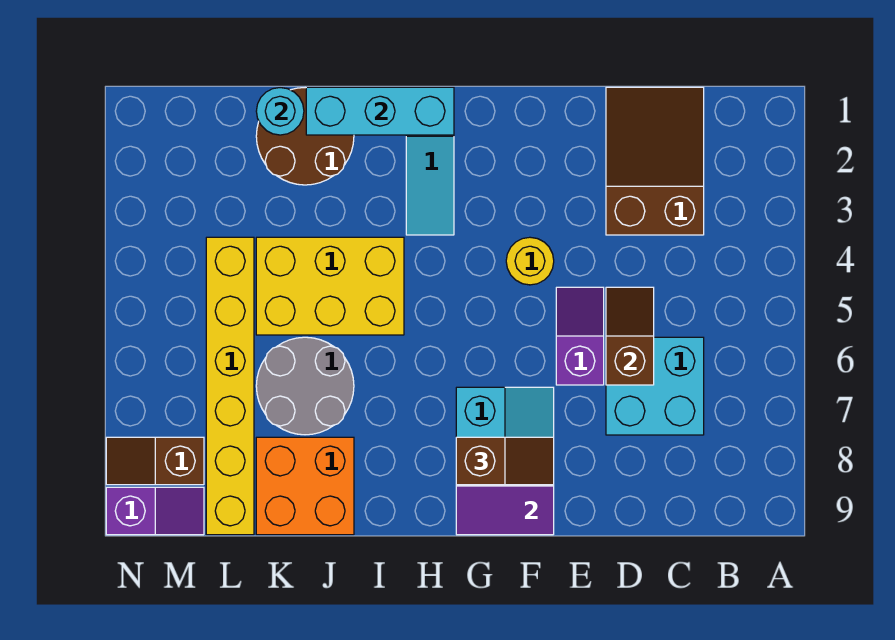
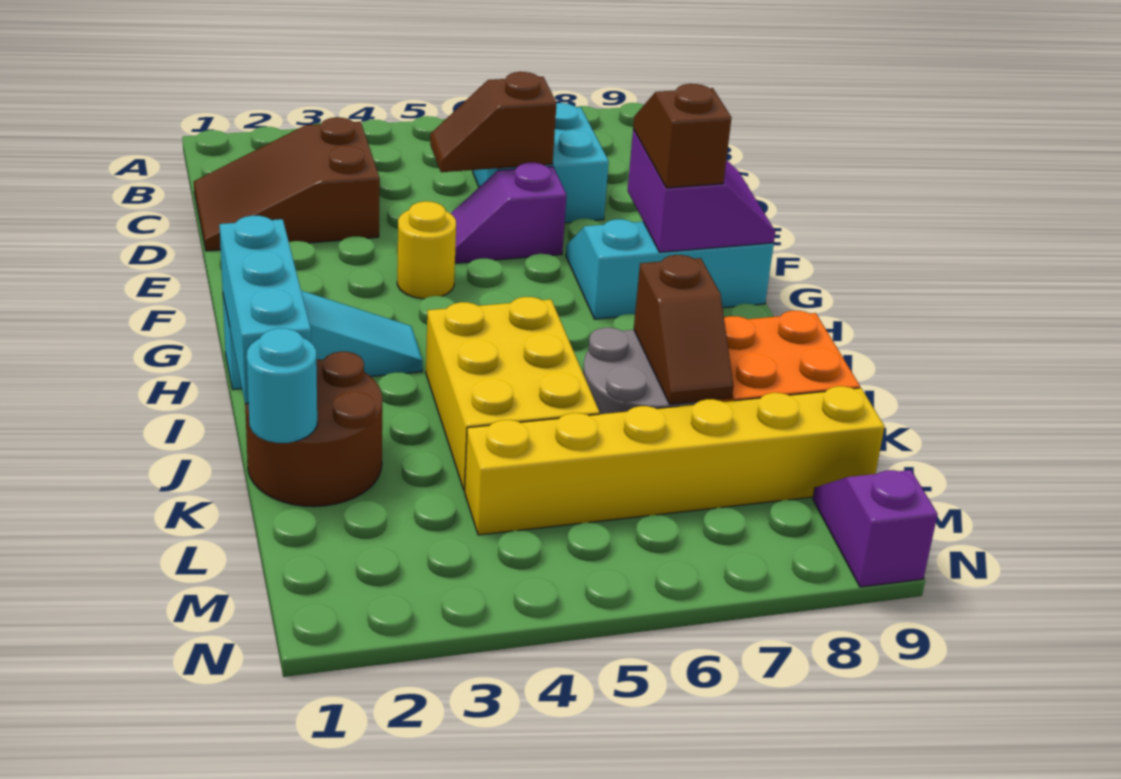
brown slope M8:N8 level 1 top M -> brown slope J7:K7 level 2 top J

